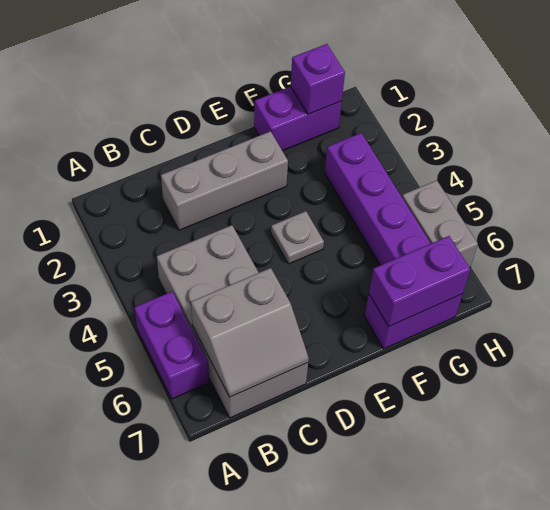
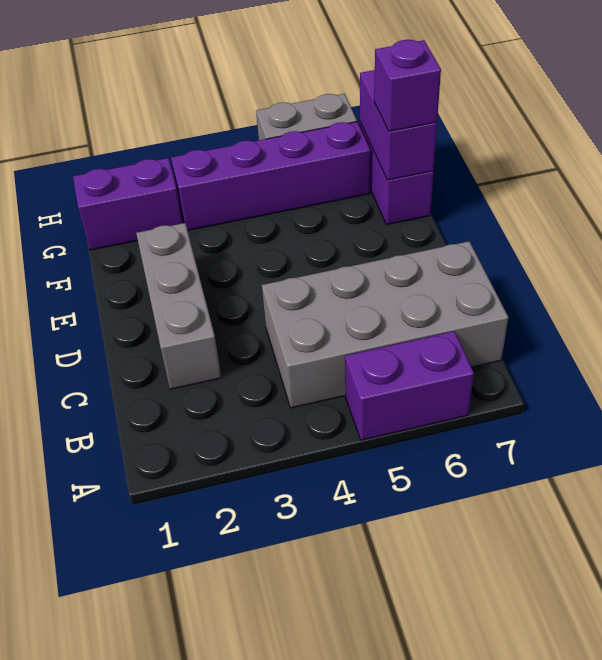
grey slope B6:C7 level 2 top 6 -> none
grey plate E4 level 1 -> none
purple brick F1:G1 level 1 -> purple brick G1:G2 level 1
purple brick G1 level 2 -> purple brick F7 level 3

